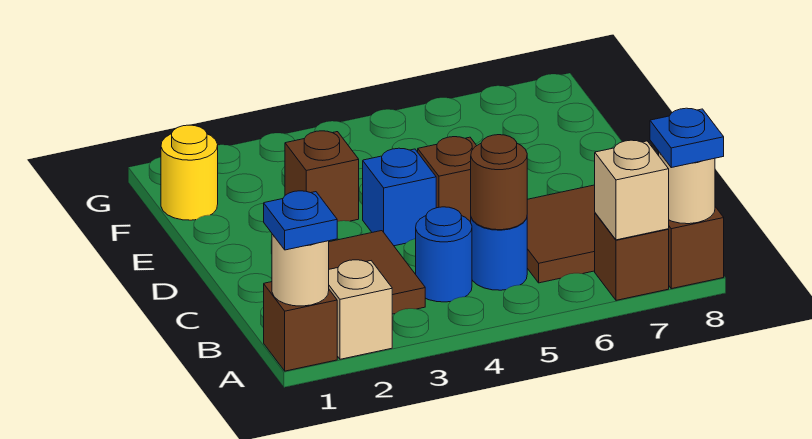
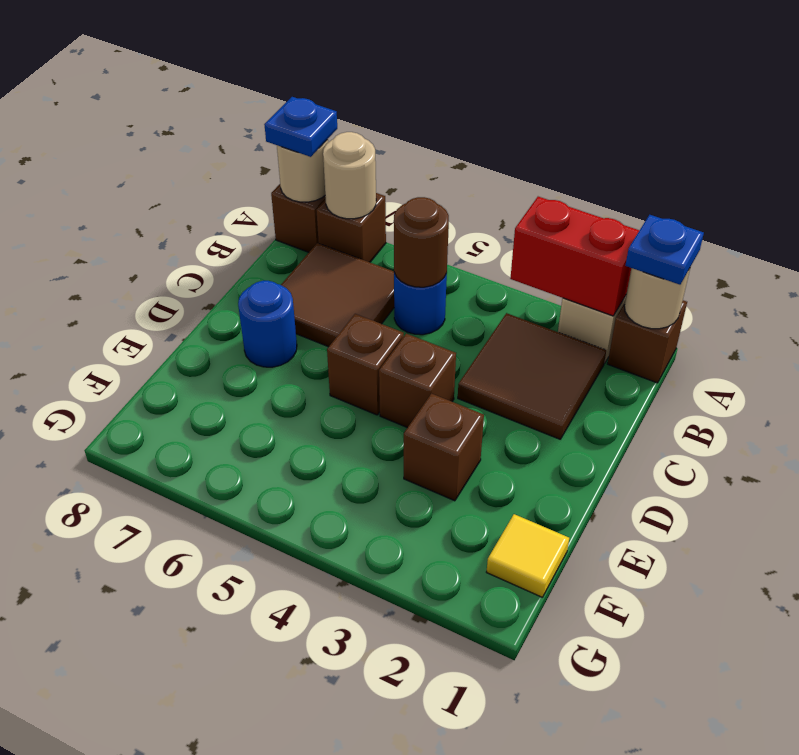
none -> red brick A2:A3 level 2
tan brick A7 level 2 -> tan round brick A7 level 2
blue round brick B4 level 1 -> blue round brick D7 level 1
blue brick D4 level 1 -> brown brick D4 level 1
yellow round brick F1 level 1 -> yellow tile F1 level 1

